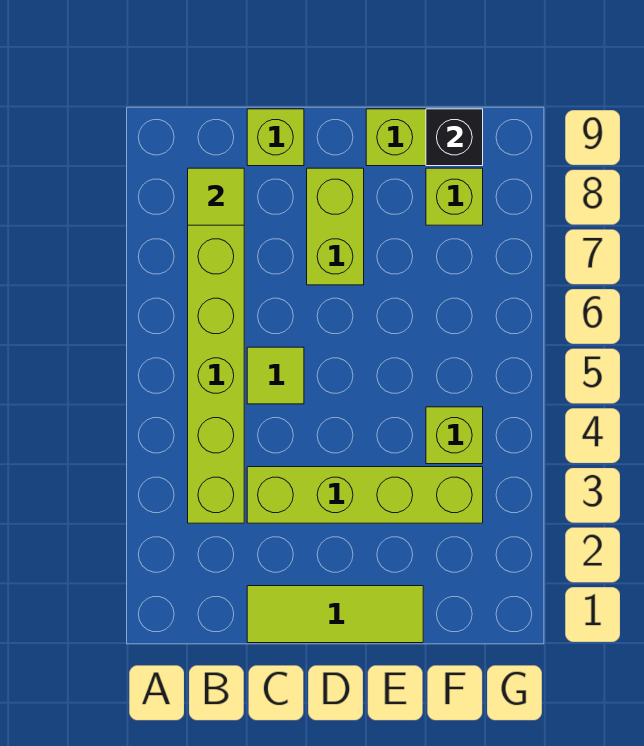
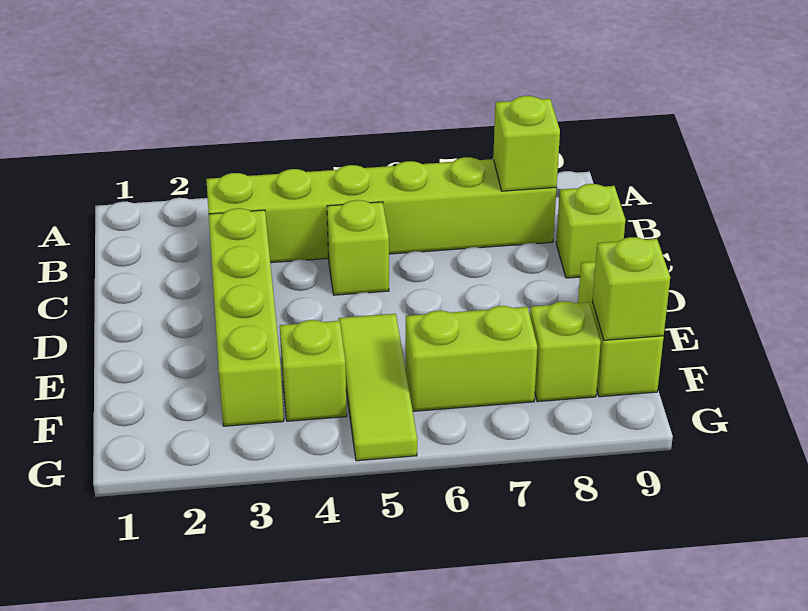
lime tile B8 level 2 -> lime brick B8 level 2
lime tile C1:E1 level 1 -> lime tile E5:G5 level 1
lime tile C5 level 1 -> lime brick C5 level 1
lime brick D7:D8 level 1 -> lime brick F6:F7 level 1
black brick F9 level 2 -> lime brick F9 level 2

